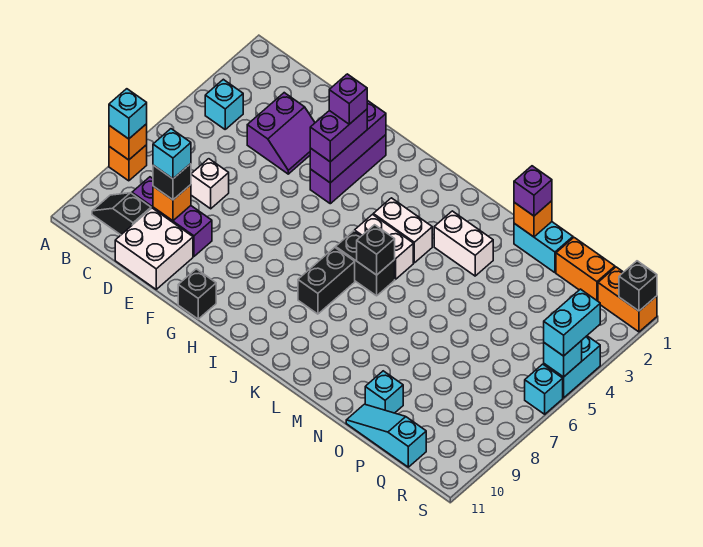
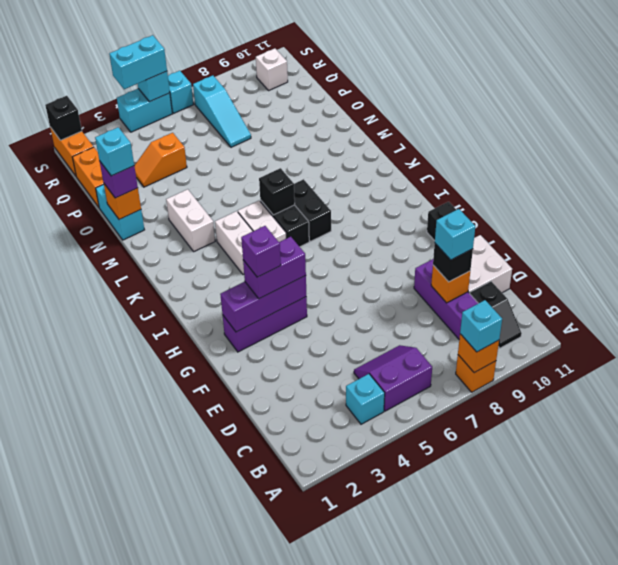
purple slope D3:E4 level 1 top D -> purple slope B5:C6 level 1 top B
white brick D7 level 1 -> white brick R10 level 1
black brick J7:J8 level 1 -> black brick J7:K7 level 1
cyan brick O10 level 1 -> cyan brick N1 level 4
cyan slope O11:Q11 level 1 top Q -> cyan slope P7:R7 level 1 top R
none -> orange slope P3:P4 level 1 top 4

